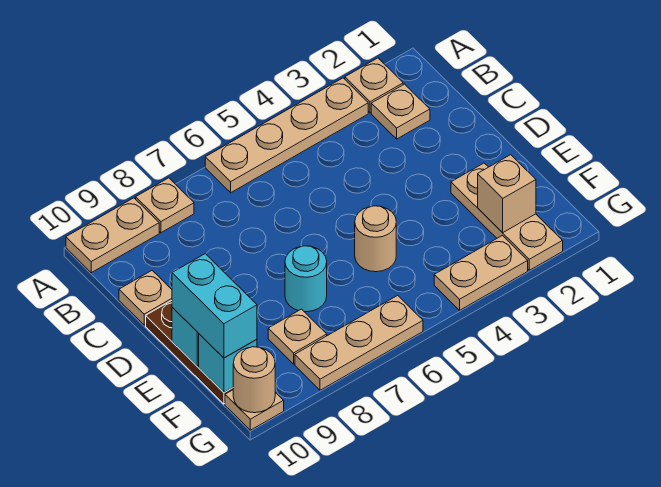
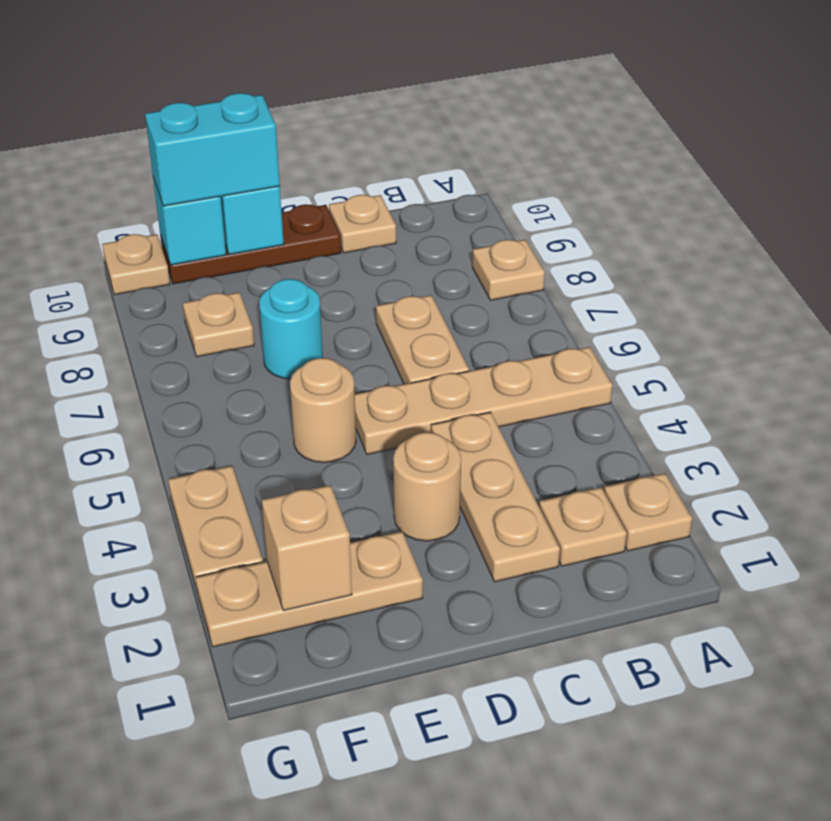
tan plate A3:A6 level 1 -> tan plate A5:D5 level 1
tan plate A9:A10 level 1 -> tan plate C6:C7 level 1
tan plate G6:G8 level 1 -> tan plate C2:C4 level 1
tan round brick G10 level 2 -> tan round brick D3 level 1

